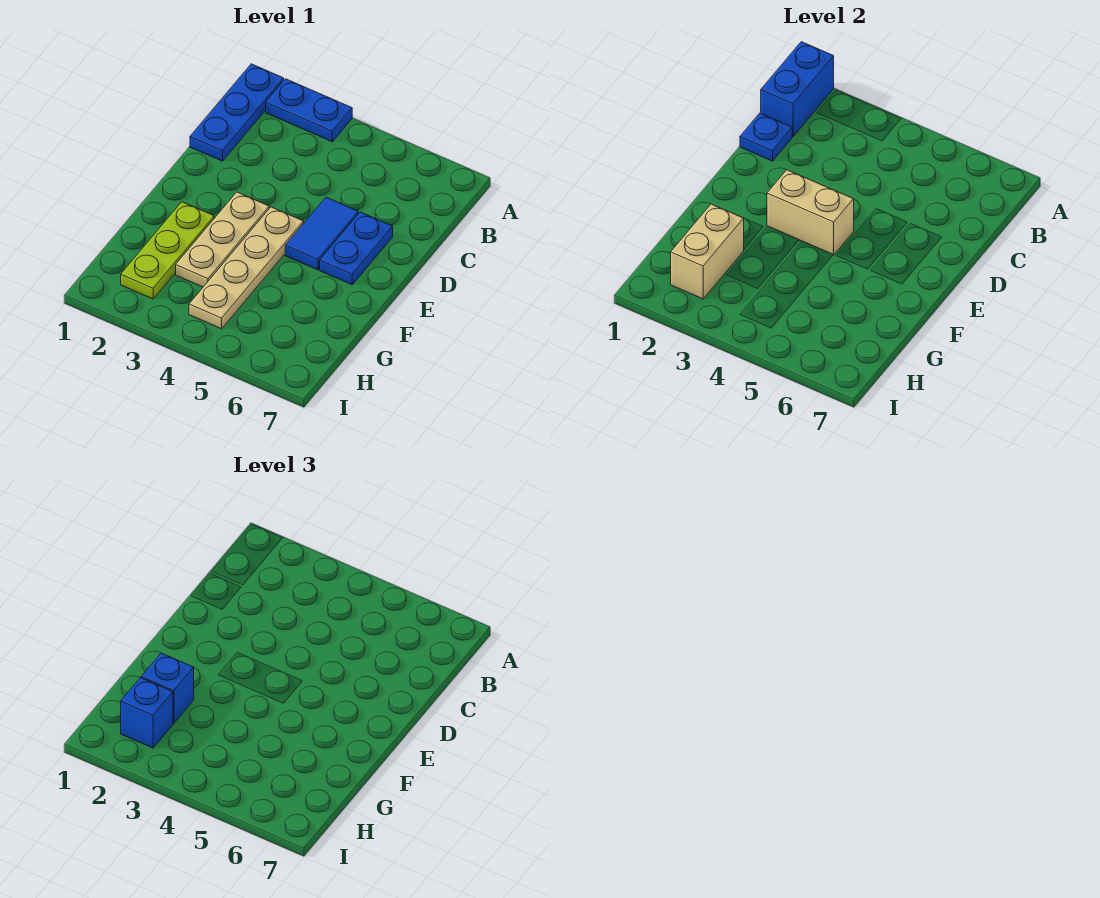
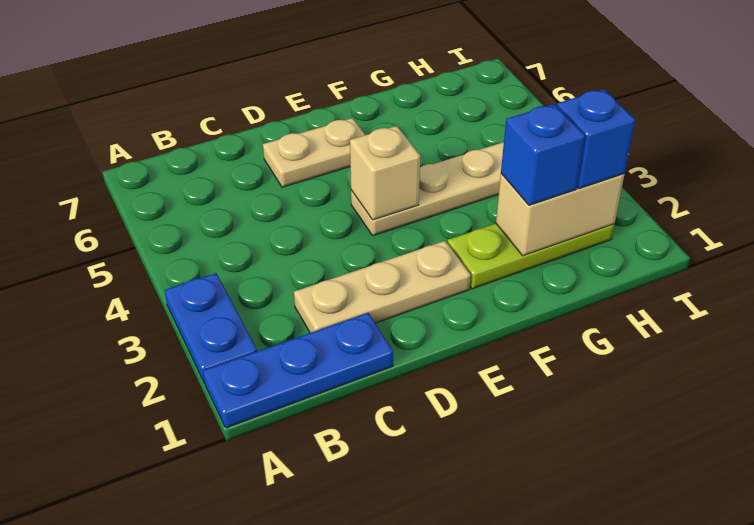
blue brick A1:B1 level 2 -> none
blue plate C1 level 2 -> none
blue tile D5:E5 level 1 -> none
blue plate D6:E6 level 1 -> tan plate D6:E6 level 1
tan plate E3:G3 level 1 -> tan plate C2:E2 level 1
tan brick E3:E4 level 2 -> tan brick E4 level 2

